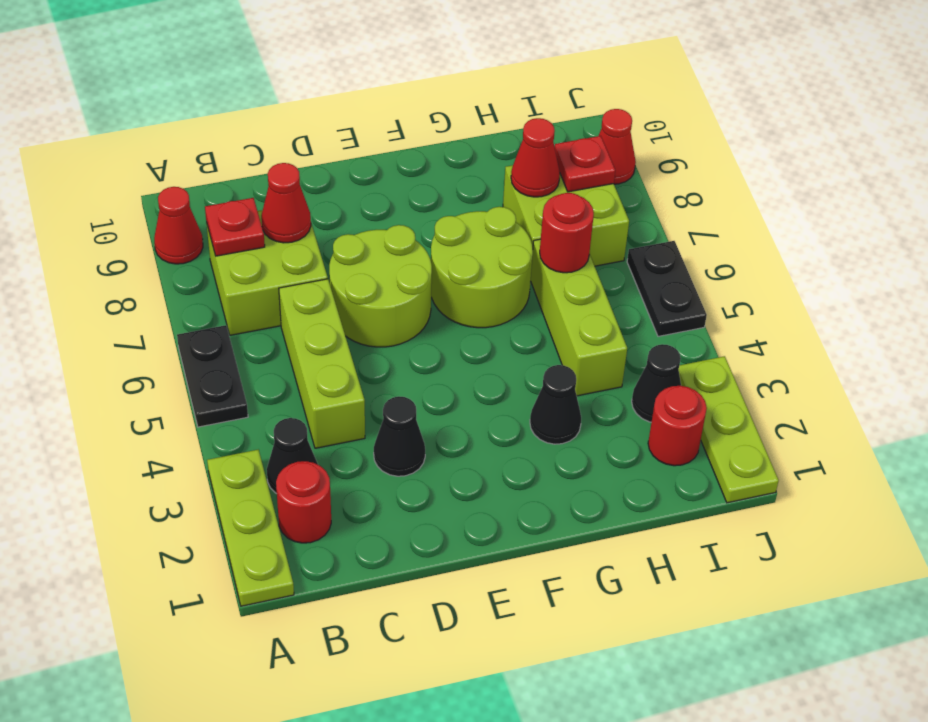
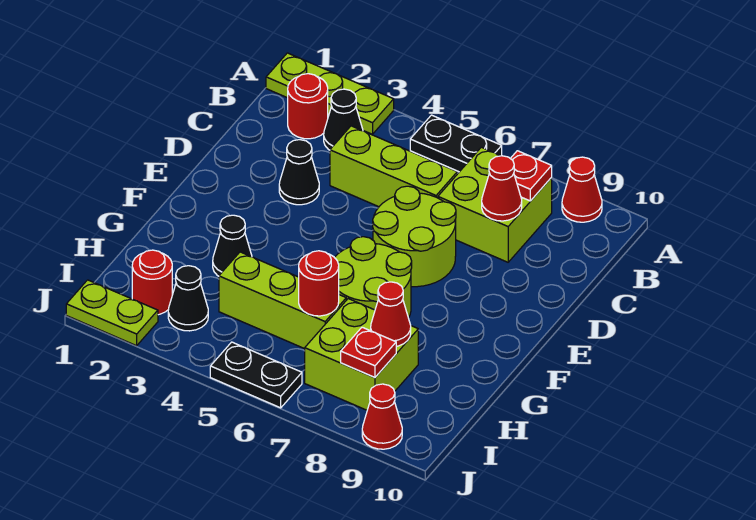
lime plate J1:J3 level 1 -> lime plate J1:J2 level 1

